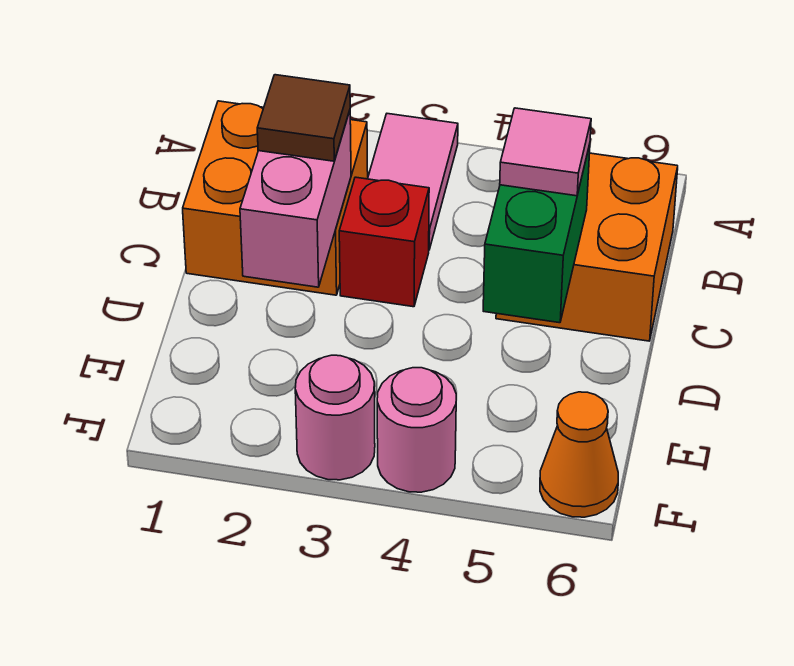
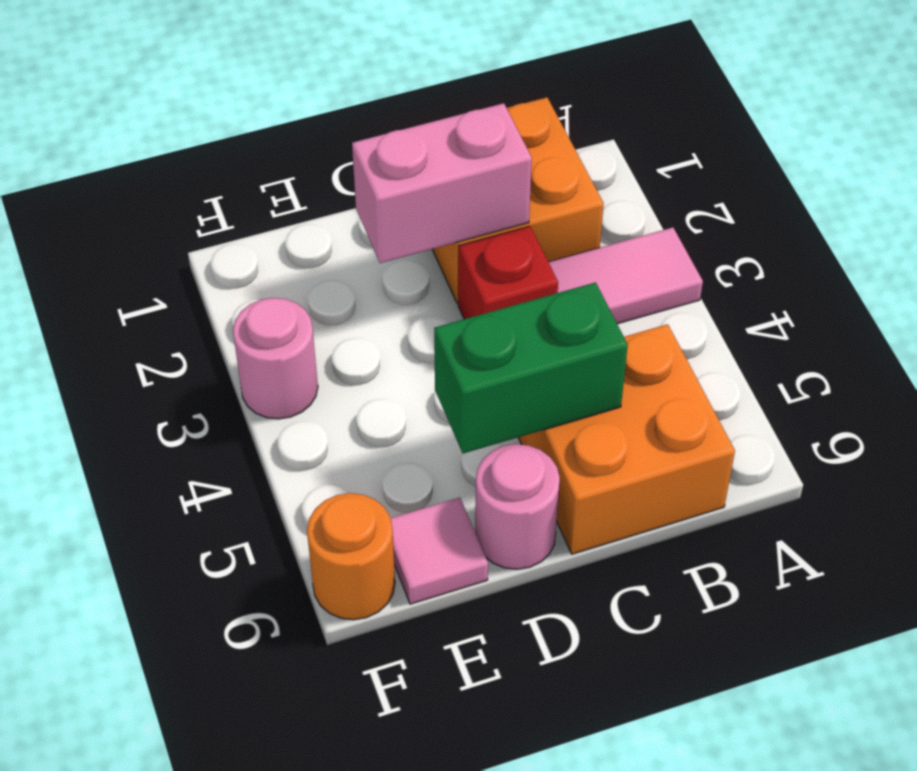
brown tile C2 level 3 -> none
pink tile C5 level 3 -> pink tile E6 level 1
pink round brick F4 level 1 -> pink round brick D6 level 1
orange cone F6 level 1 -> orange round brick F6 level 1

